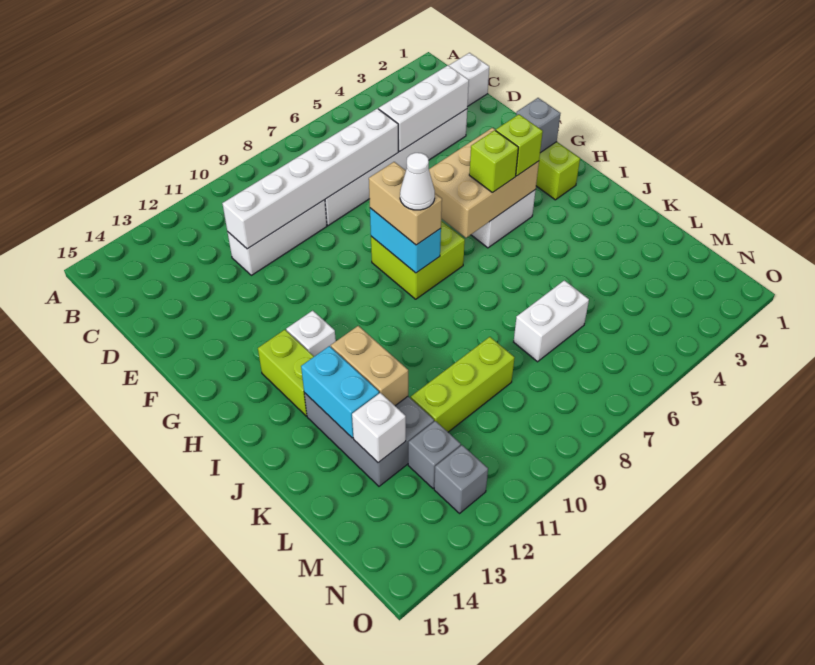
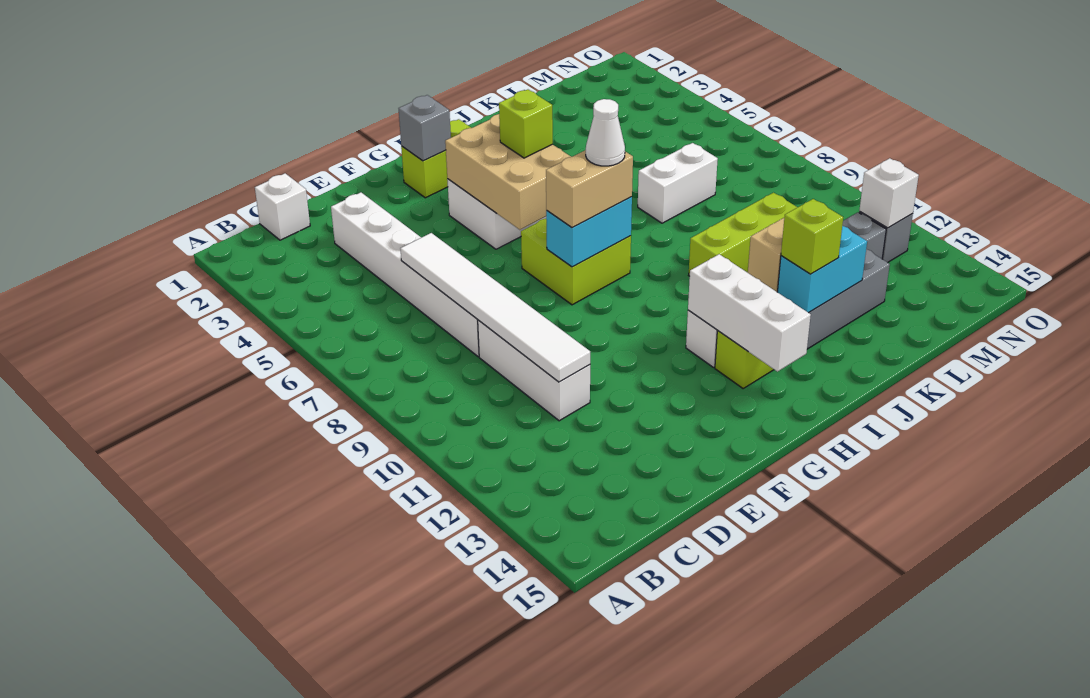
white brick D3:D5 level 2 -> white brick H12:H14 level 2
white brick D6:D11 level 2 -> white tile D6:D11 level 2
lime brick H4 level 3 -> lime brick J13 level 3
white brick L6:L7 level 1 -> white brick K7:L7 level 1
lime brick L9:L11 level 1 -> lime brick J10:L10 level 1
white brick L13 level 2 -> white brick N12 level 2

